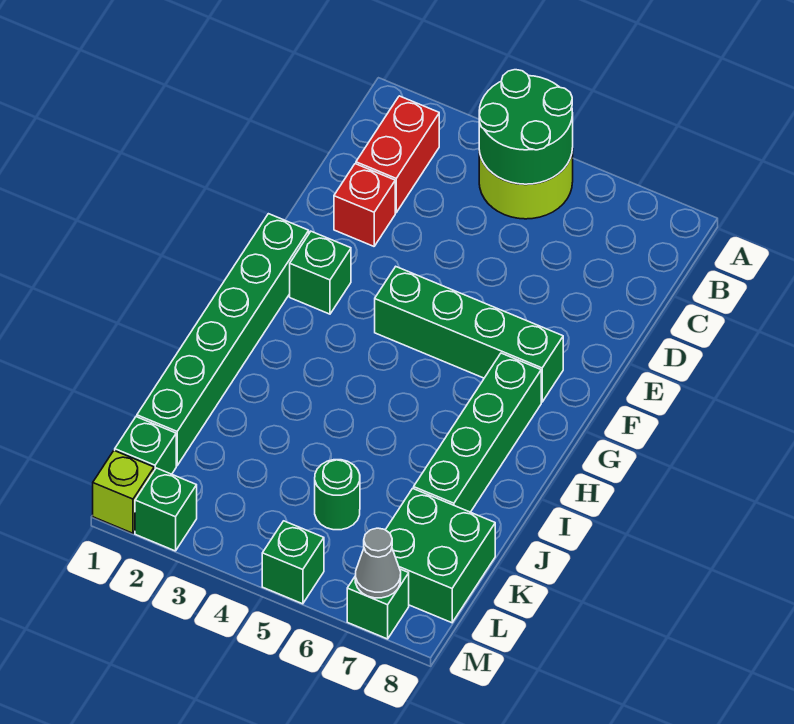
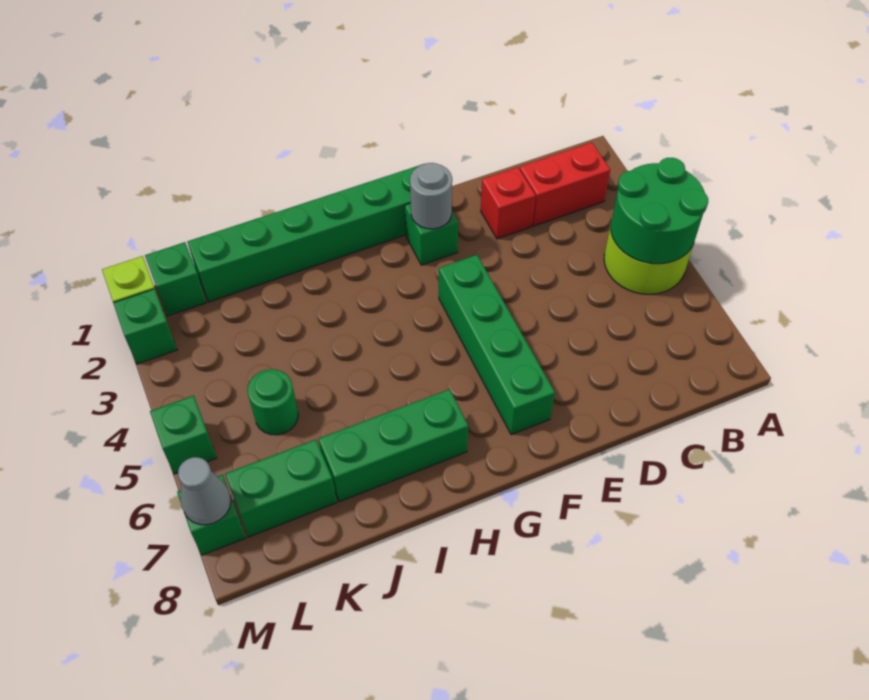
none -> grey round brick F2 level 2
green brick G7:J7 level 1 -> green brick H7:J7 level 1
green brick K7:L8 level 1 -> green brick K7:L7 level 1

